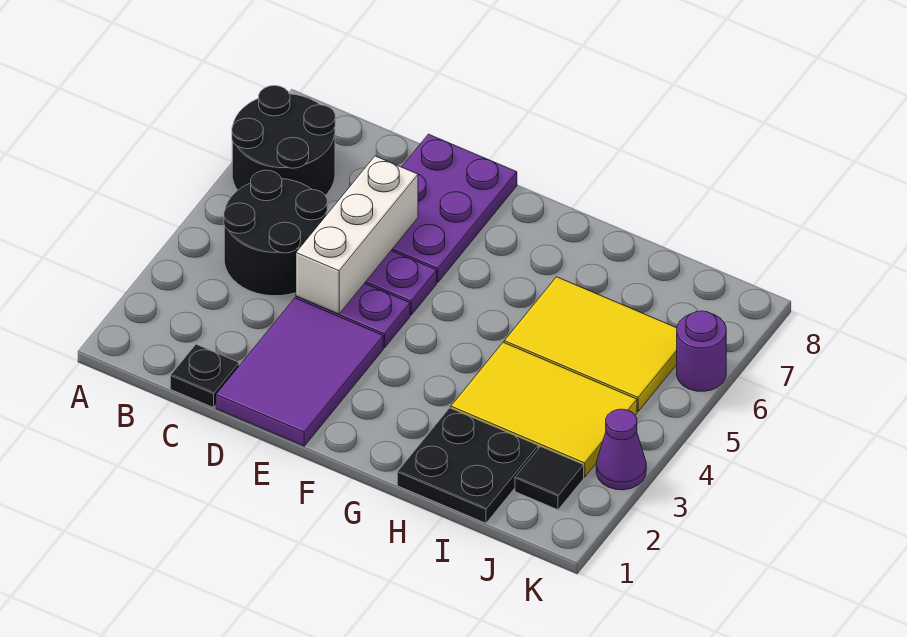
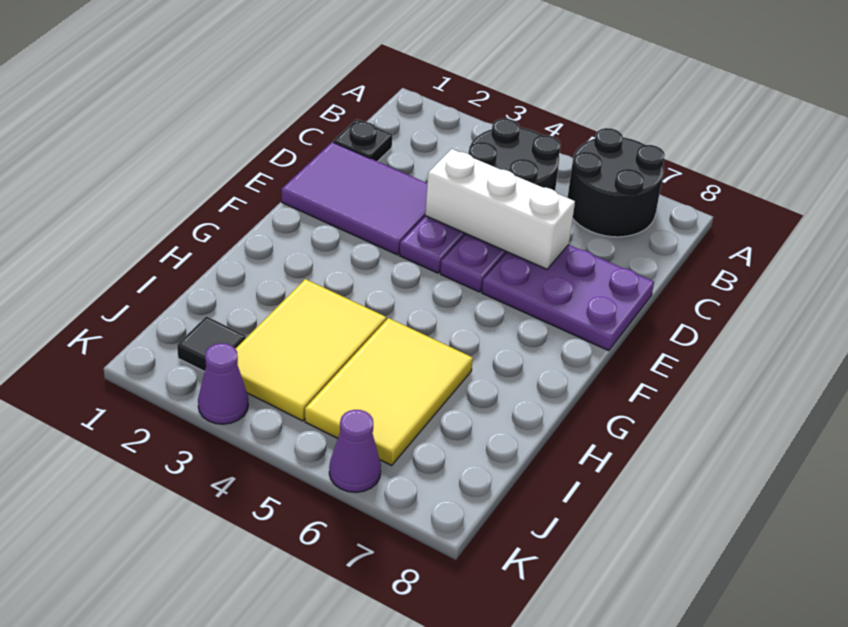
black plate H1:I2 level 1 -> none
purple round brick K6 level 1 -> purple cone K6 level 1

